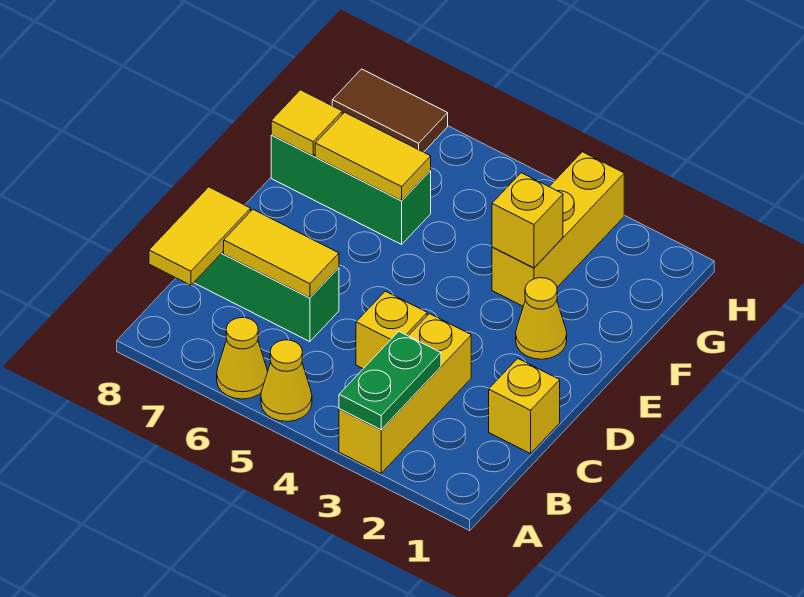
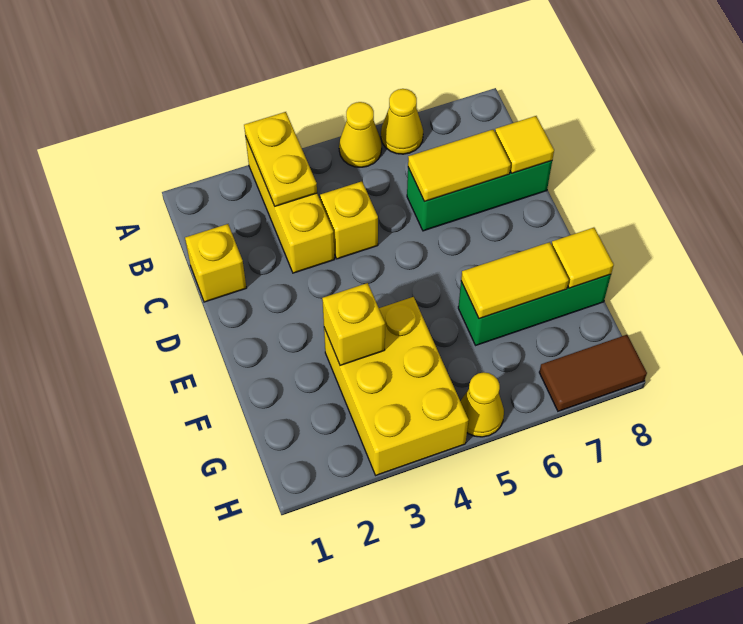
green plate A3:B3 level 2 -> yellow plate A3:B3 level 2
yellow tile B8:C8 level 2 -> yellow tile C8 level 2
yellow cone E2 level 1 -> yellow cone H5 level 1
yellow brick F3:H3 level 1 -> yellow brick F3:H4 level 1

